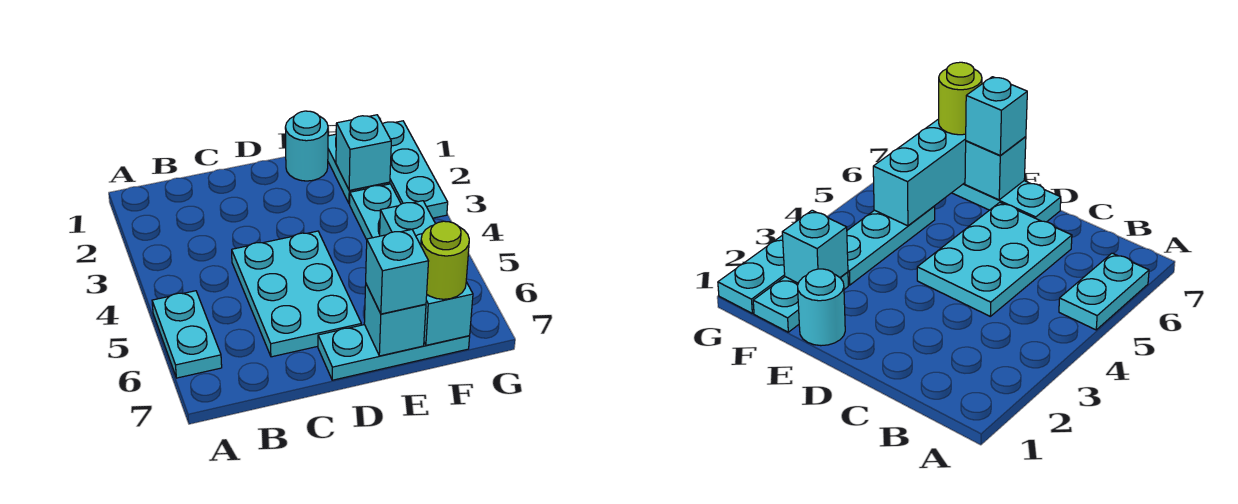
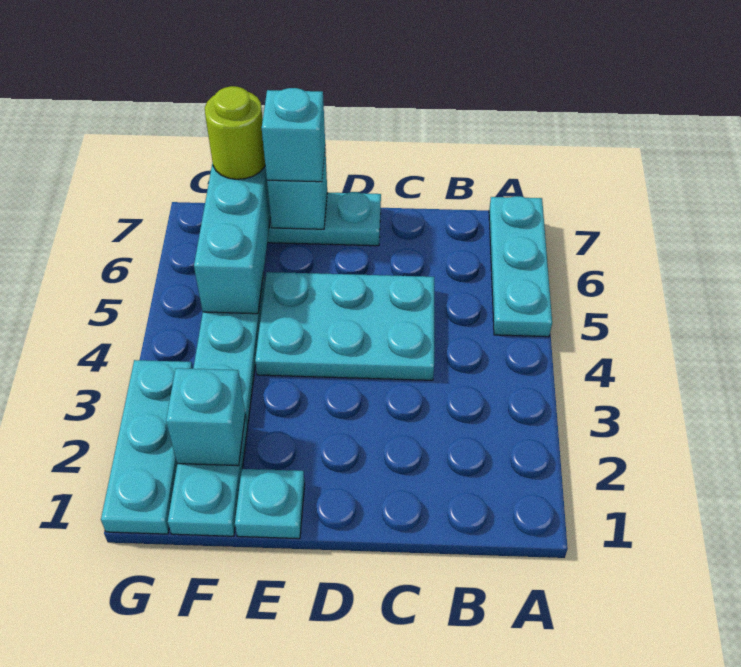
cyan plate A5:A6 level 1 -> cyan plate A5:A7 level 1
cyan plate C4:D6 level 1 -> cyan plate C4:E5 level 1
cyan round brick E1 level 1 -> cyan plate E1 level 1

